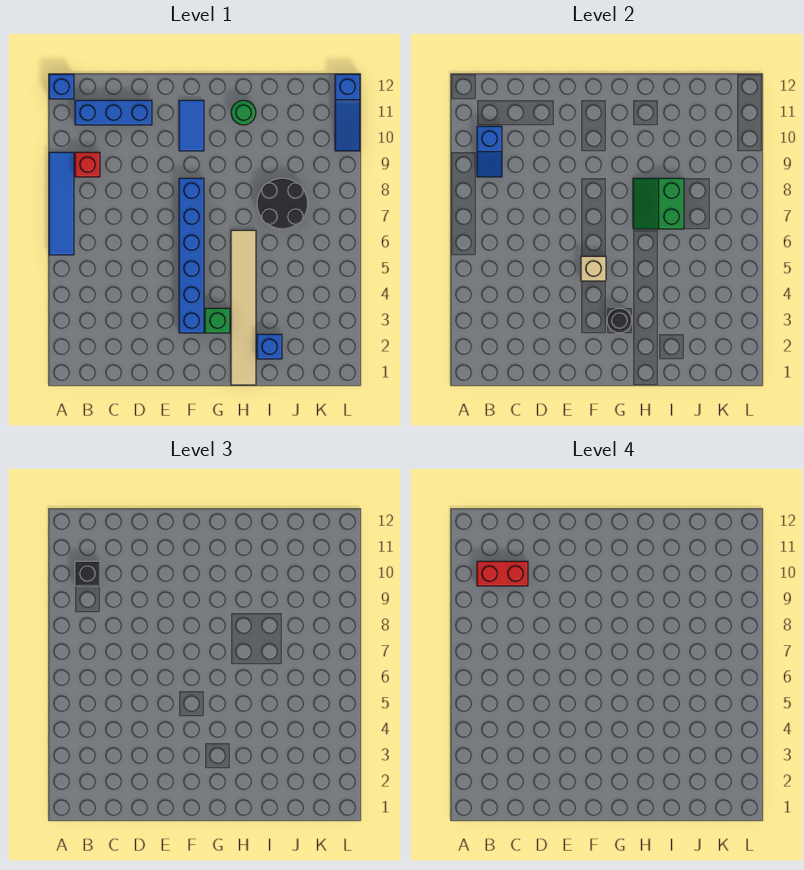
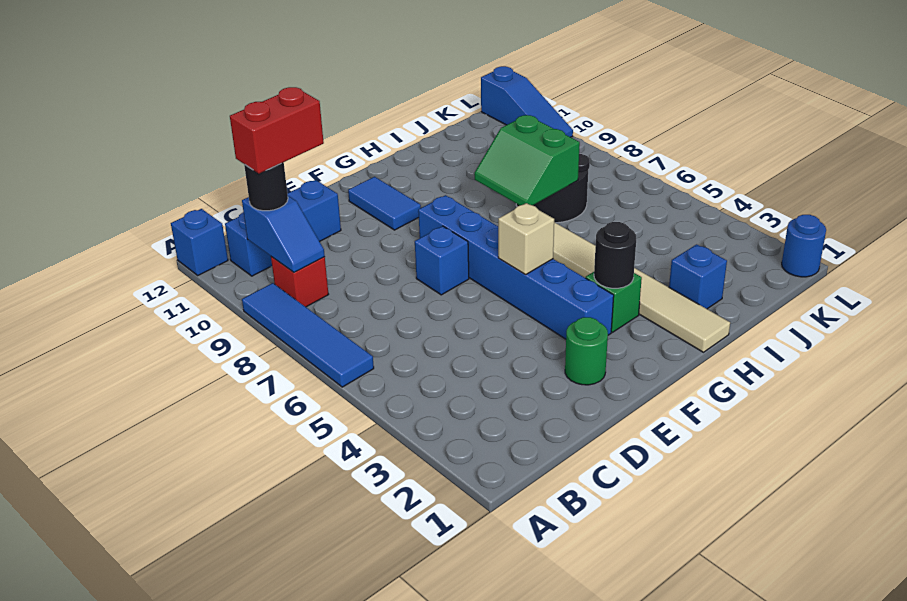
black brick B10 level 3 -> black round brick B10 level 3
none -> blue brick E7 level 1
green round brick H11 level 1 -> green round brick E2 level 1
none -> blue round brick L1 level 1

